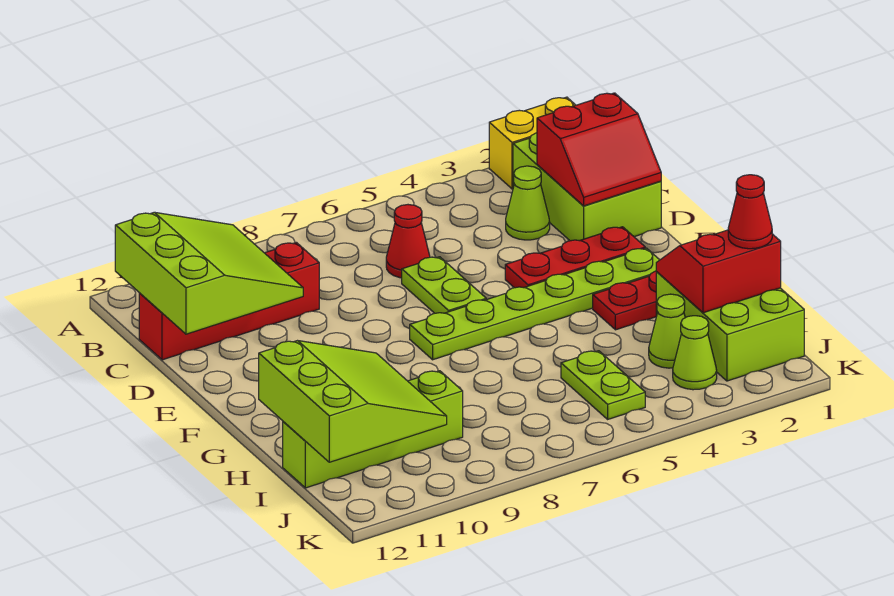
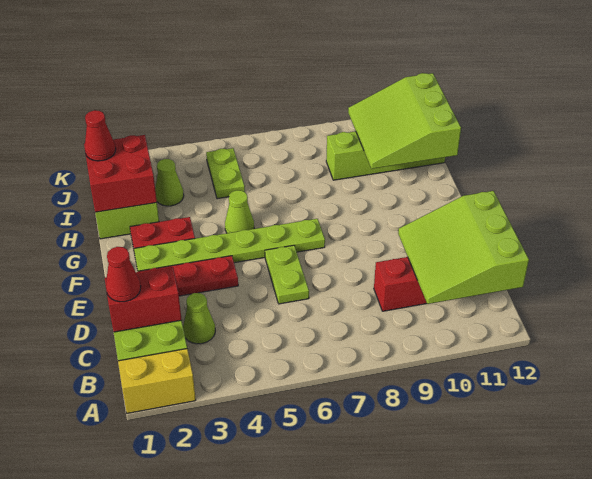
red cone C6 level 1 -> red cone C1 level 3
red slope H1:I2 level 2 top I -> red brick H1:I2 level 2
lime cone J3 level 1 -> lime cone G5 level 1

